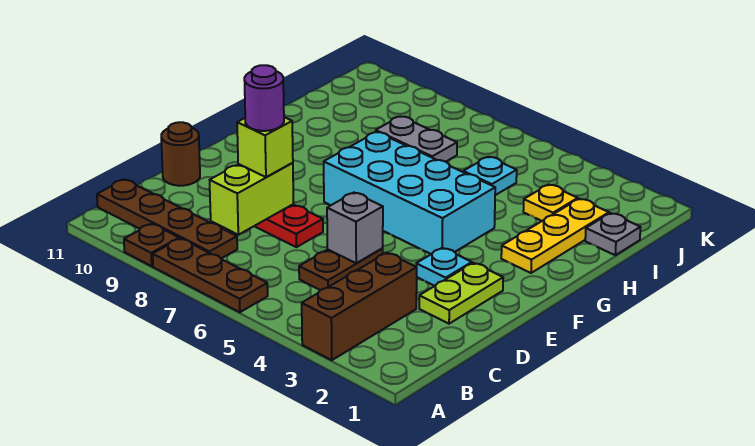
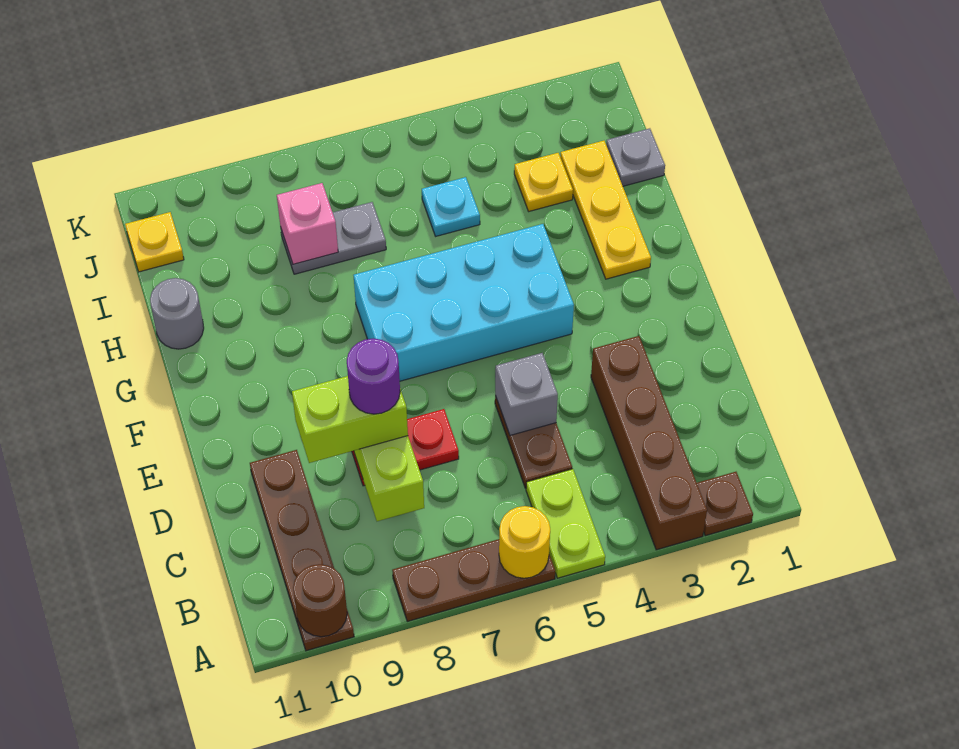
brown brick A3:C3 level 1 -> brown brick A3:D3 level 1
none -> yellow round brick A6 level 2
brown plate A9 level 1 -> brown plate A2 level 1
brown plate B8:B11 level 1 -> brown plate A10:D10 level 1
lime plate D2:E2 level 1 -> lime plate A5:B5 level 1
lime brick D8 level 3 -> lime brick D8:D9 level 3
brown round brick D11 level 1 -> brown round brick A10 level 2
cyan plate E3 level 1 -> none
none -> grey round brick H11 level 1
none -> pink brick I8 level 2
none -> yellow plate J11 level 1

